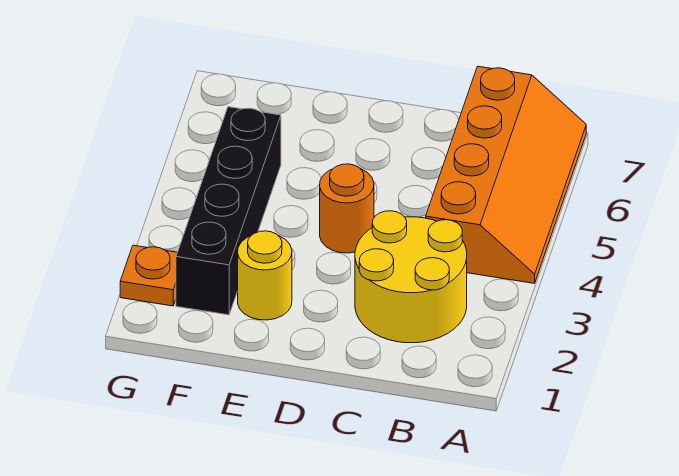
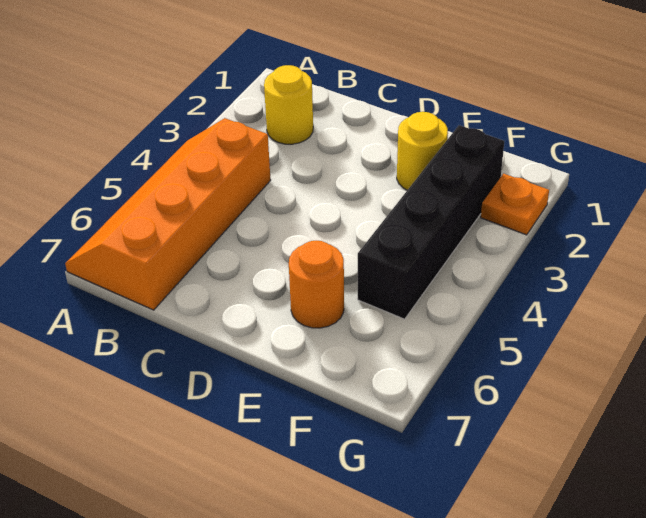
yellow round brick B2:C3 level 1 -> yellow round brick B2 level 1
orange round brick D4 level 1 -> orange round brick E6 level 1

